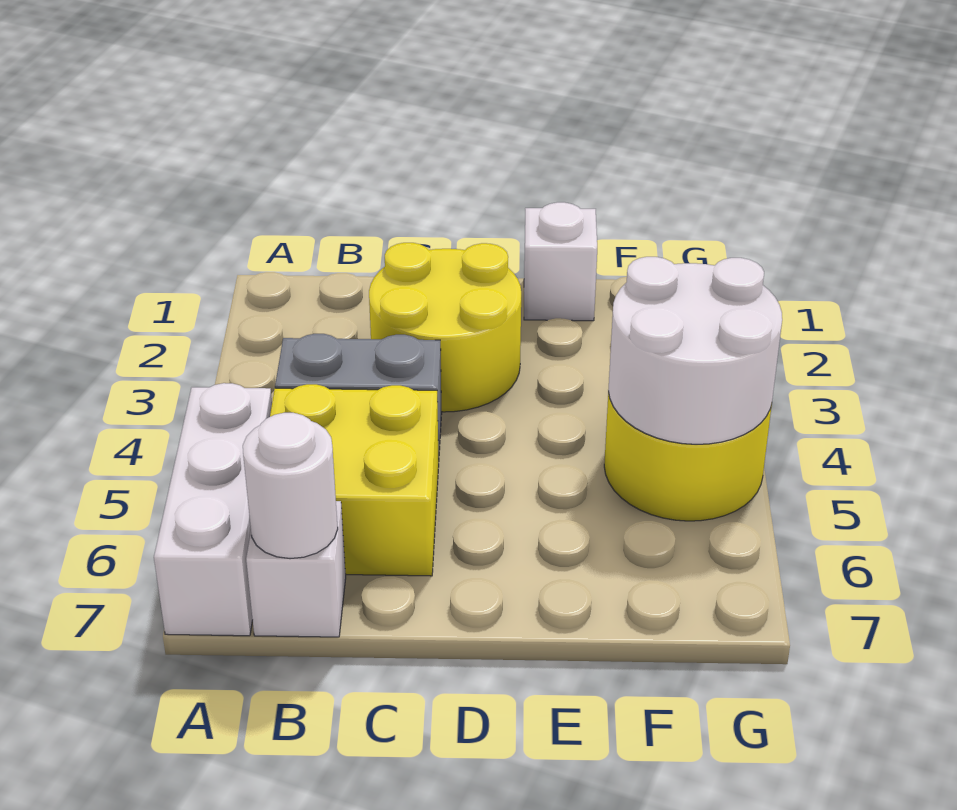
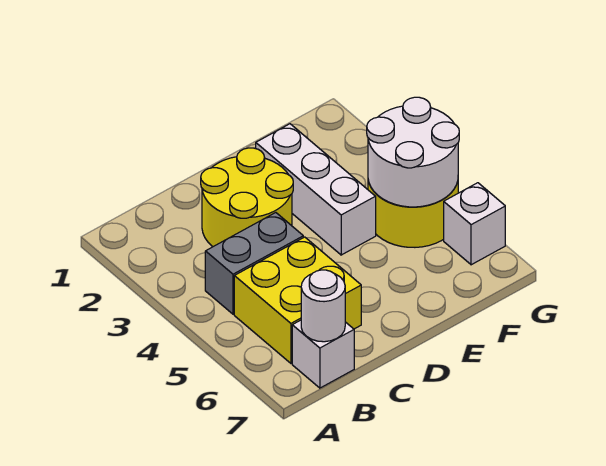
white brick A5:A7 level 1 -> white brick E2:E4 level 1
white brick E1 level 1 -> white brick G6 level 1

